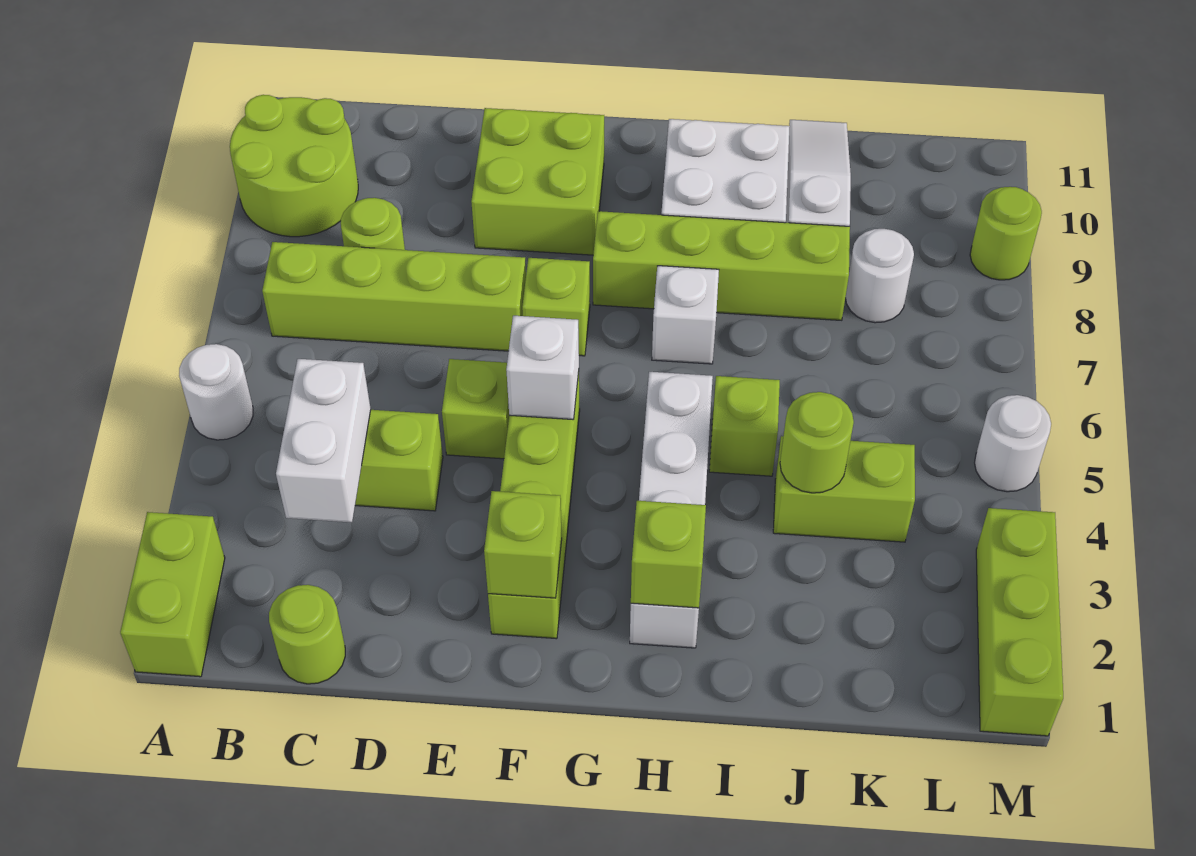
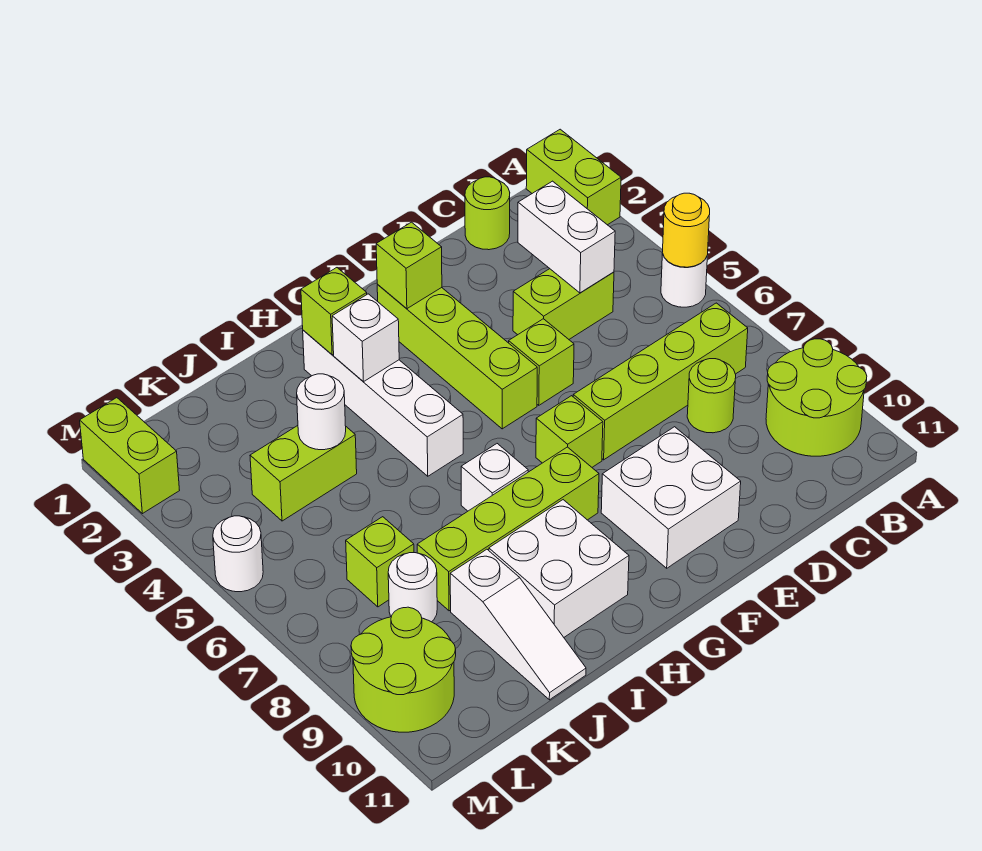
none -> yellow round brick A5 level 2
lime brick E9:F10 level 1 -> white brick E9:F10 level 1
white brick F5 level 2 -> white brick H3 level 2
lime brick I5 level 1 -> lime brick K7 level 1
lime round brick J4 level 2 -> white round brick J4 level 2
lime brick M1:M3 level 1 -> lime brick M1:M2 level 1
lime round brick M9 level 1 -> lime round brick L9:M10 level 1

